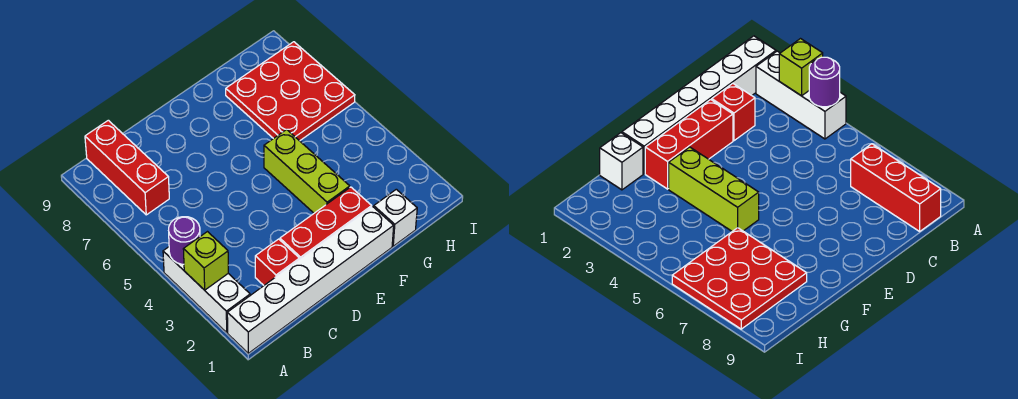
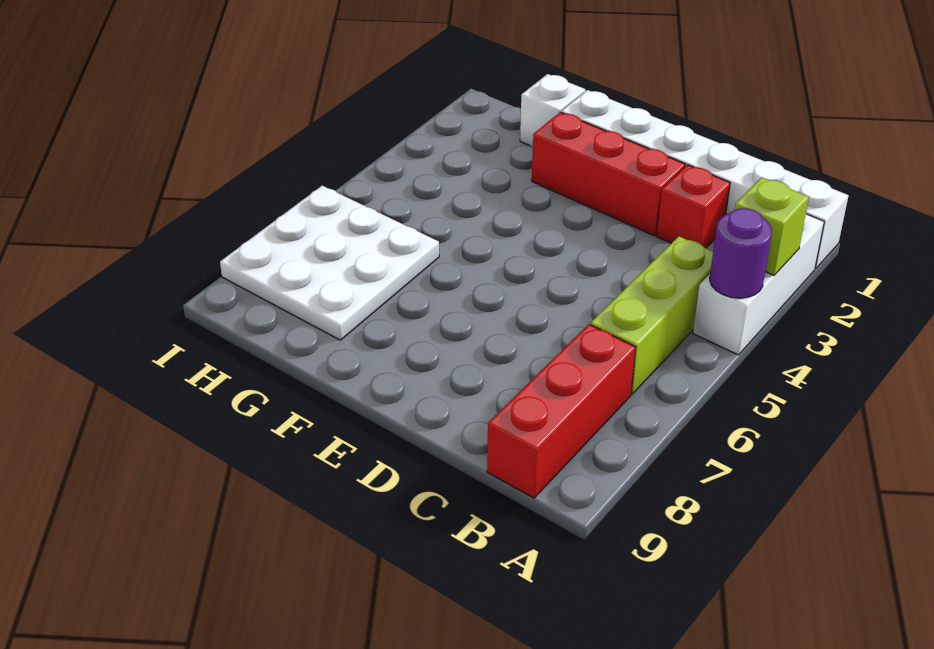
lime brick F3:F5 level 1 -> lime brick B4:B6 level 1
red plate G6:I8 level 1 -> white plate G6:I8 level 1

